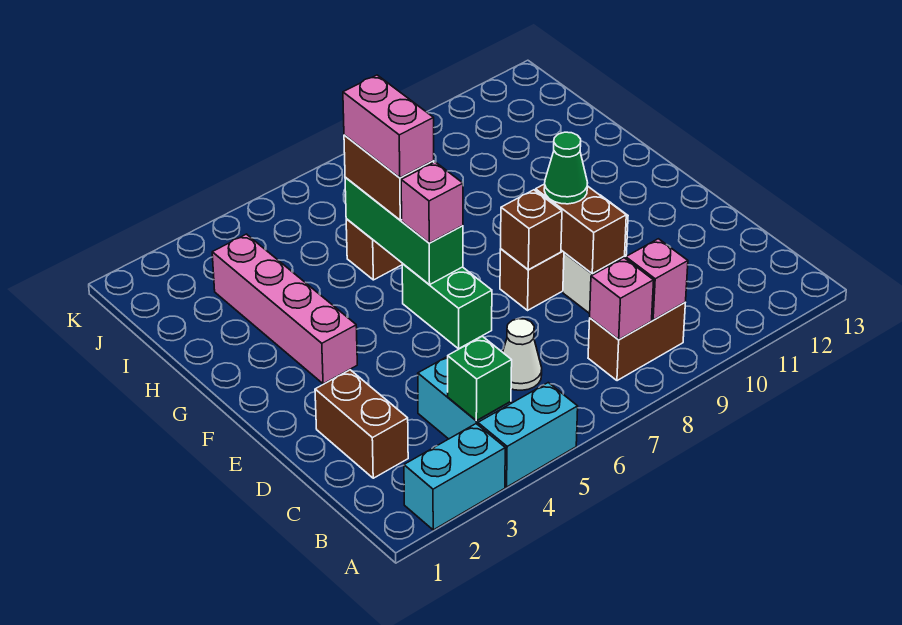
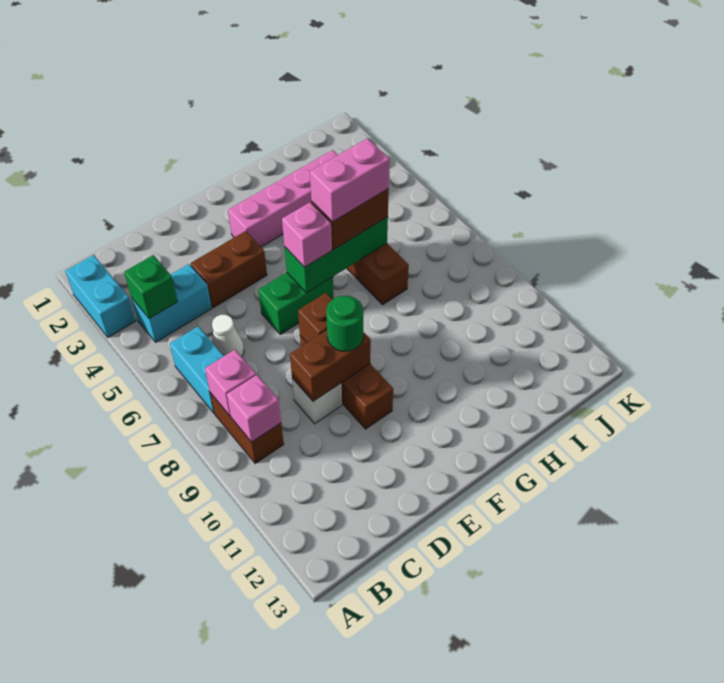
cyan brick A4:A5 level 1 -> cyan brick B6:B7 level 1
brown brick C2:D2 level 1 -> brown brick D4:E4 level 1
green cone E9 level 3 -> green round brick E9 level 3

